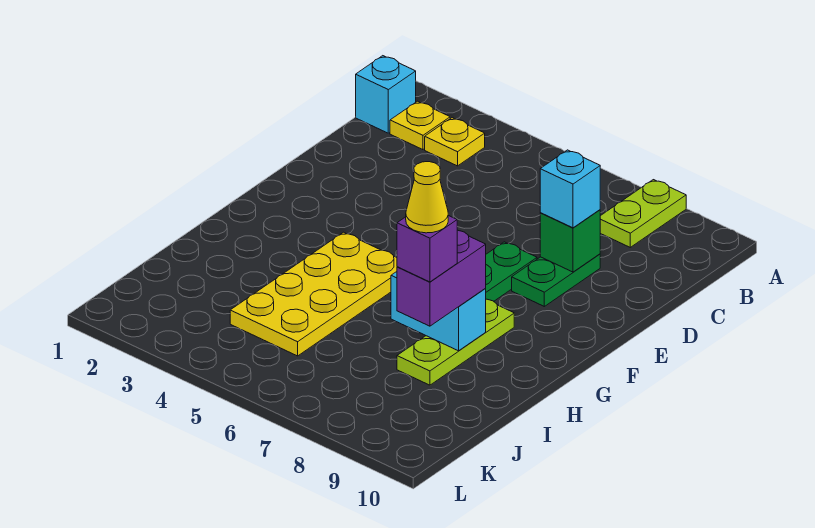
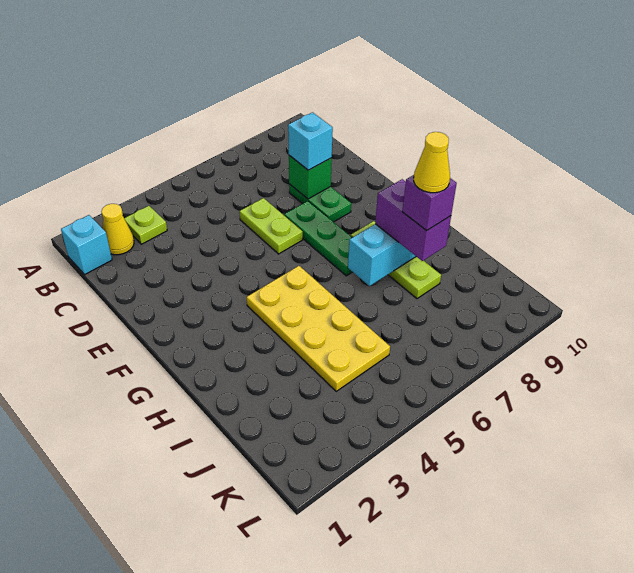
lime plate A8:B8 level 1 -> lime plate D6:E6 level 1
yellow plate B2 level 1 -> yellow cone B2 level 1
yellow plate B3 level 1 -> lime plate B3 level 1

